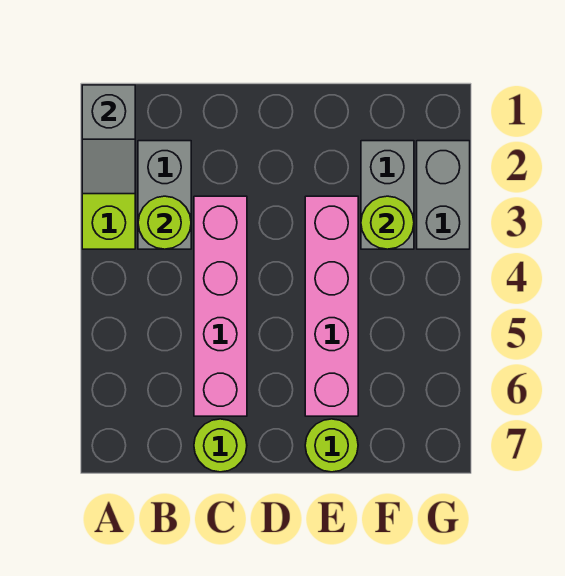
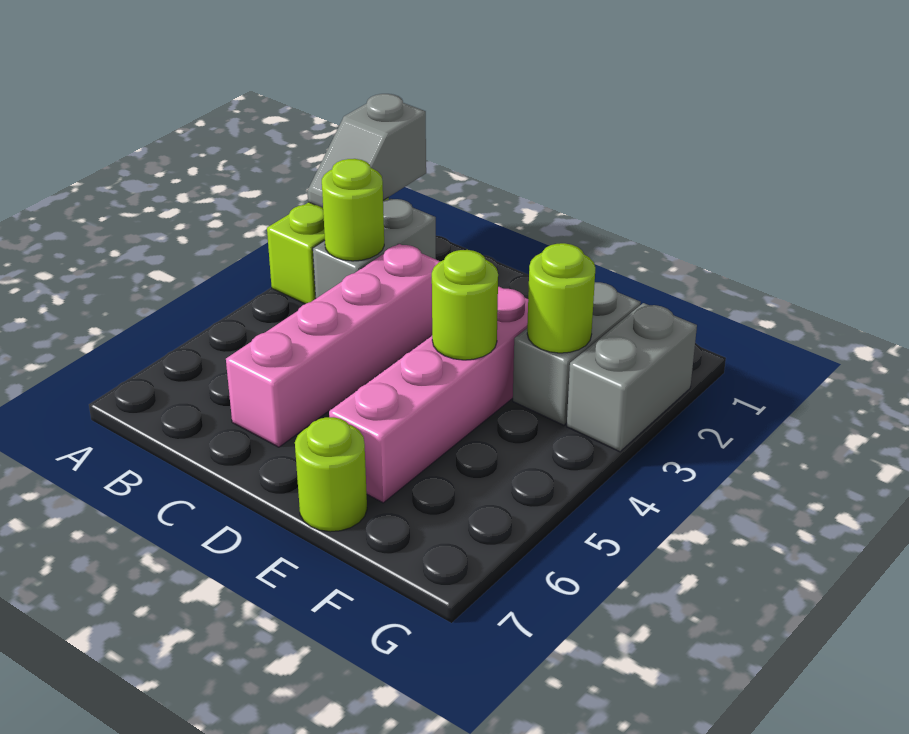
lime round brick C7 level 1 -> lime round brick E4 level 2

